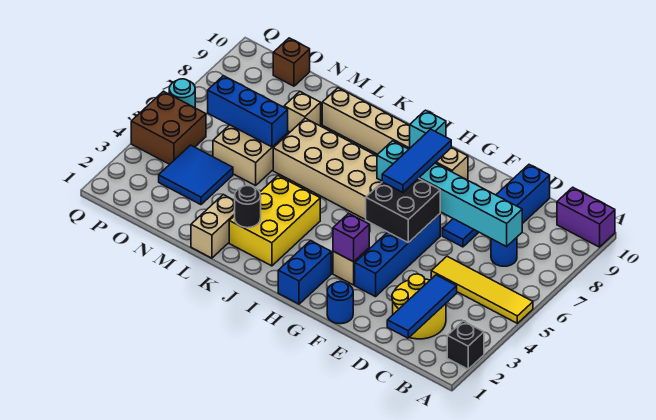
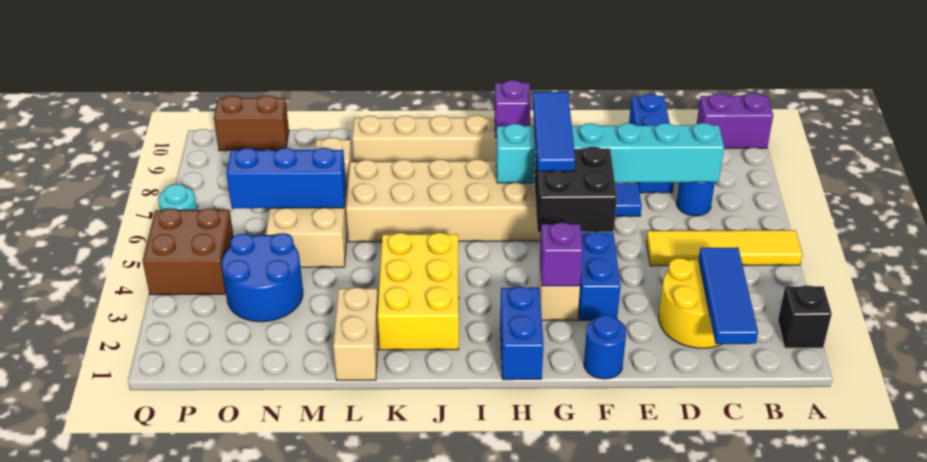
cyan brick H9 level 2 -> purple brick H9 level 2
black round brick K2 level 2 -> none
blue tile N3:O4 level 1 -> blue round brick N3:O4 level 1
brown brick O10 level 1 -> brown brick O10:P10 level 1

